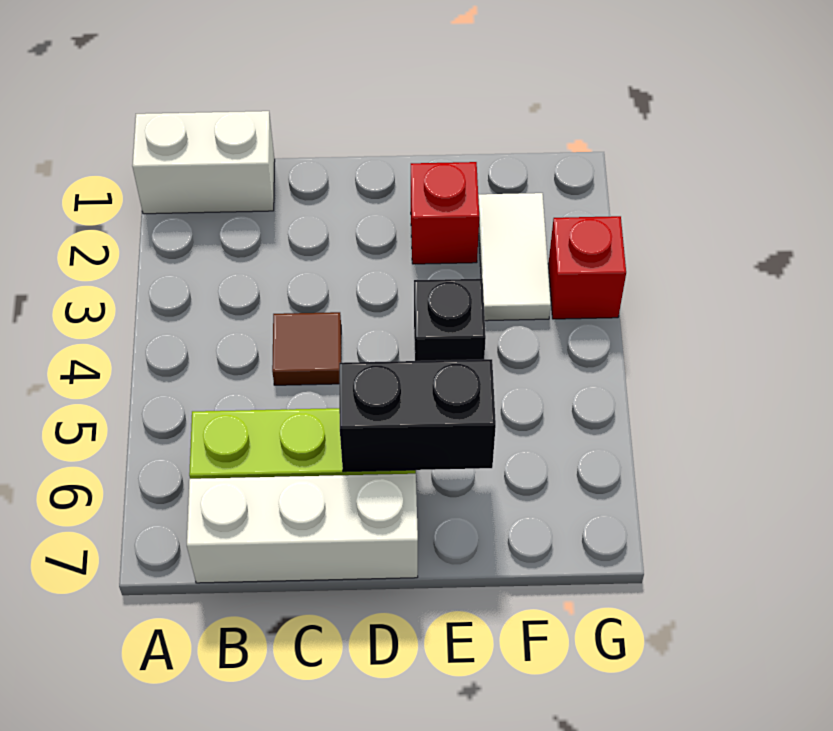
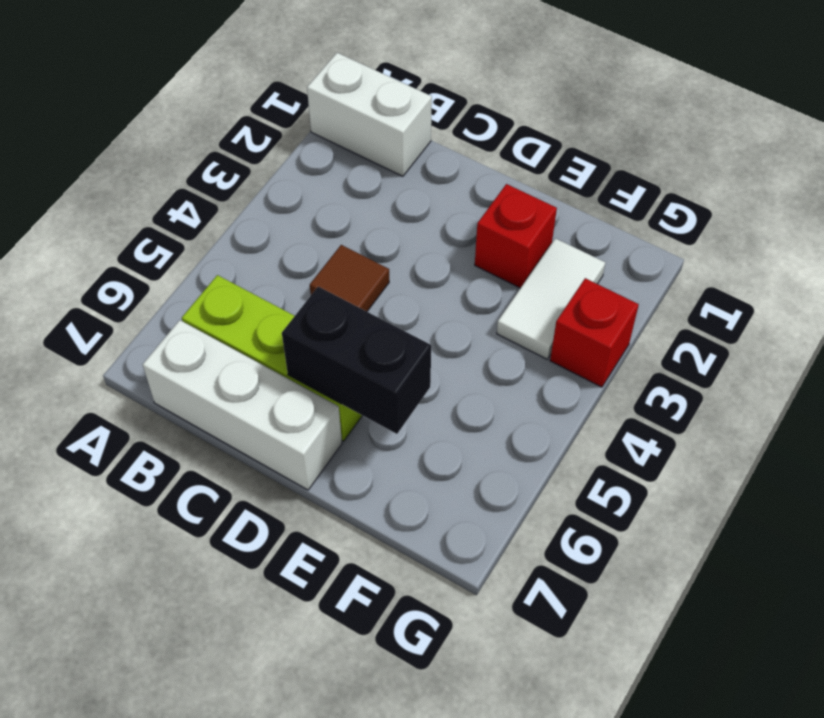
black brick E4 level 1 -> none

